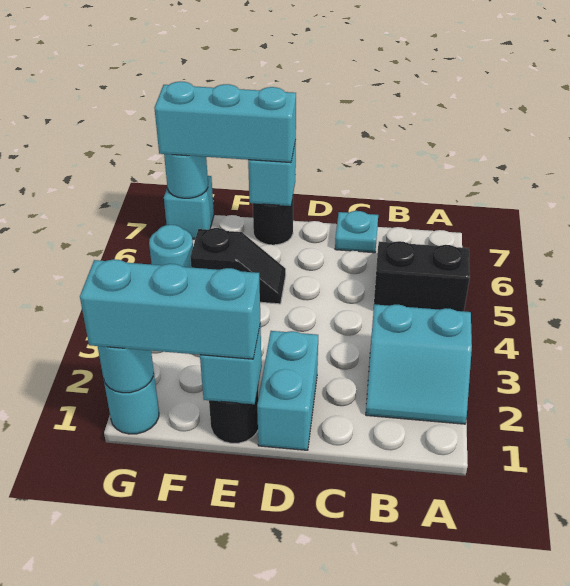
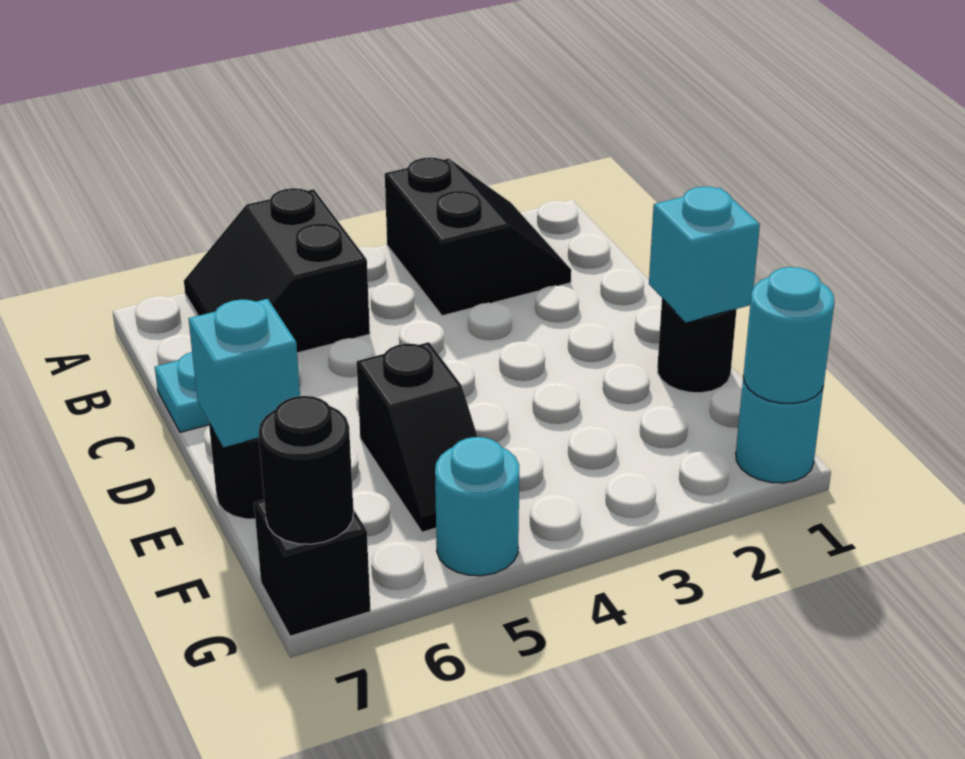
cyan slope A2:B3 level 1 top 3 -> black slope A2:B3 level 1 top 3
cyan brick D1:D2 level 1 -> none
cyan brick E1:G1 level 3 -> none
black slope E5:F5 level 1 top F -> black slope E5:F5 level 1 top E
cyan brick E7:G7 level 3 -> none
cyan brick G7 level 1 -> black brick G7 level 1
cyan round brick G7 level 2 -> black round brick G7 level 2

